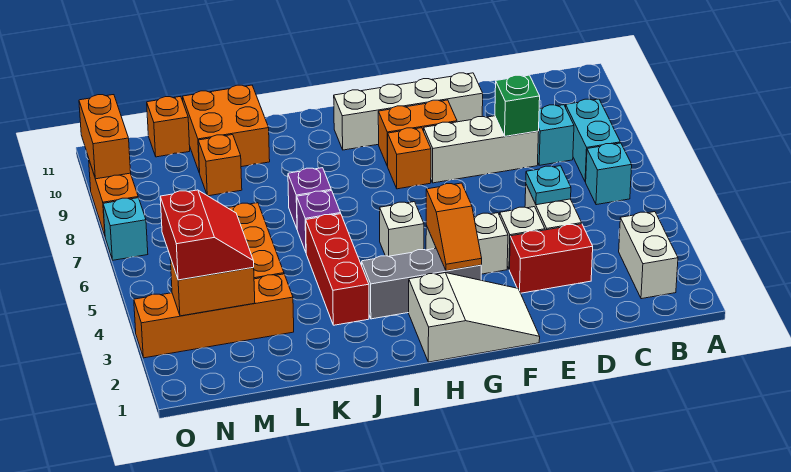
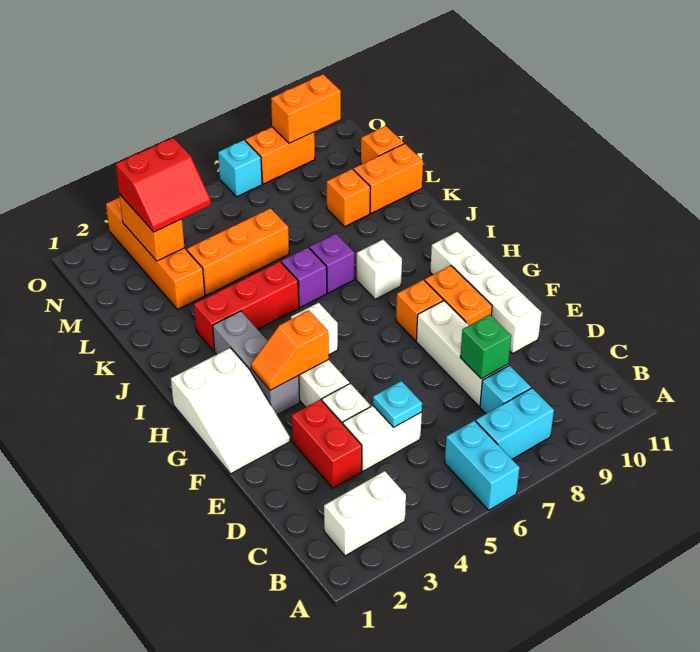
cyan brick B6 level 1 -> cyan brick A6:B6 level 1
none -> white brick I8 level 1
orange brick K10:L11 level 1 -> orange brick L10:L11 level 1

